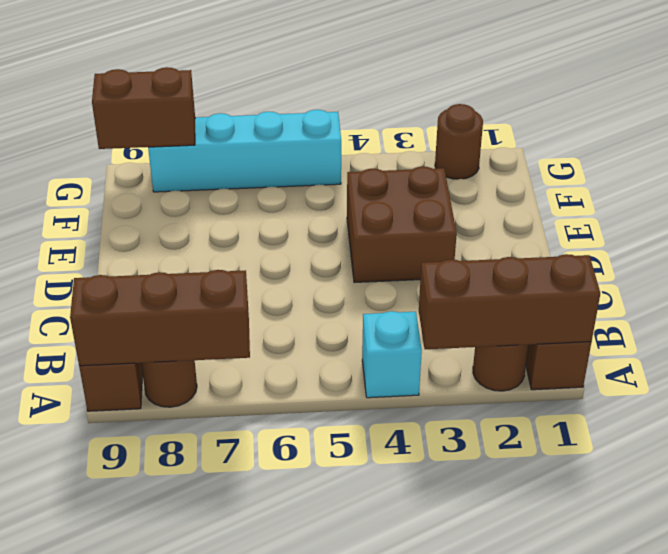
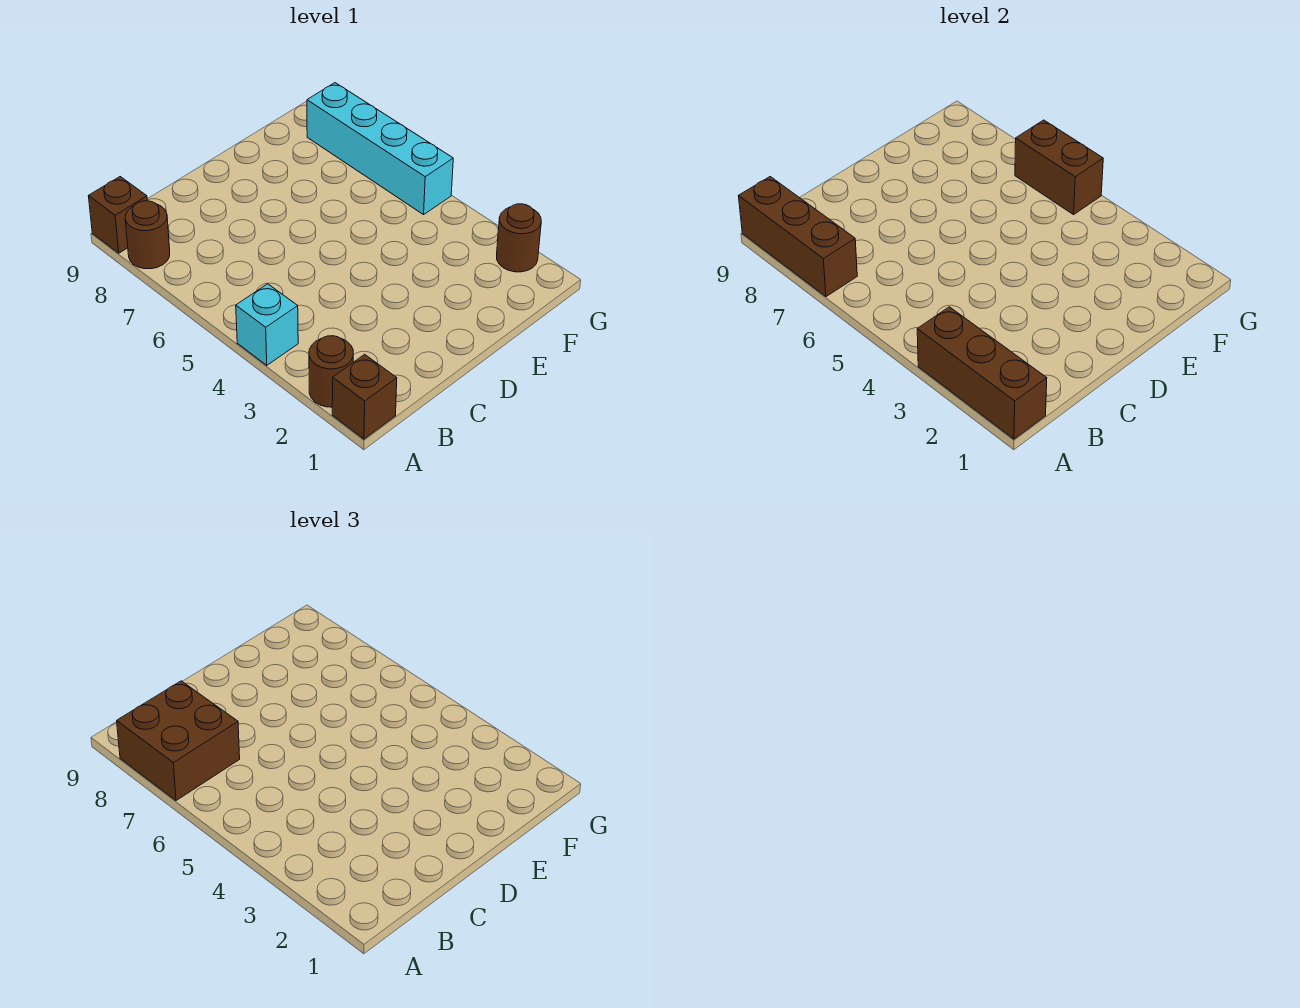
brown brick D3:E4 level 1 -> brown brick A7:B8 level 3
brown brick G8:G9 level 2 -> brown brick G5:G6 level 2

